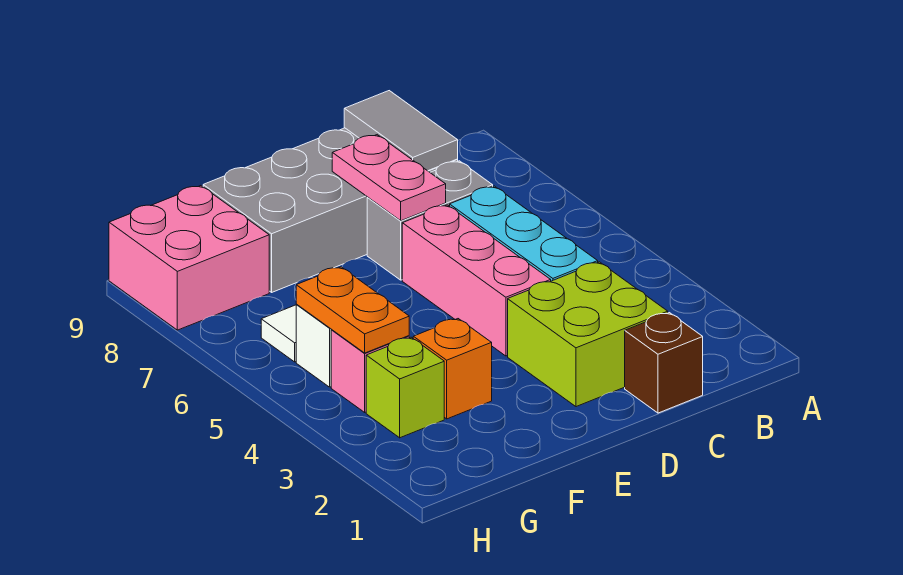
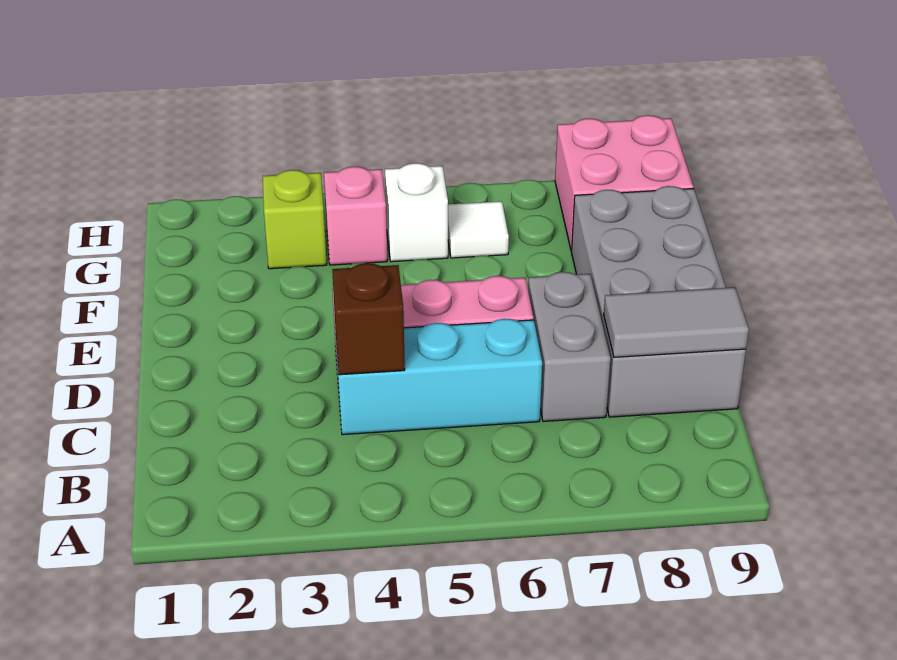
brown brick C1 level 1 -> brown brick C4 level 2
lime brick C2:D3 level 1 -> none
pink plate D7:D8 level 2 -> none
orange brick F3 level 1 -> none
orange plate G4:G5 level 2 -> none

